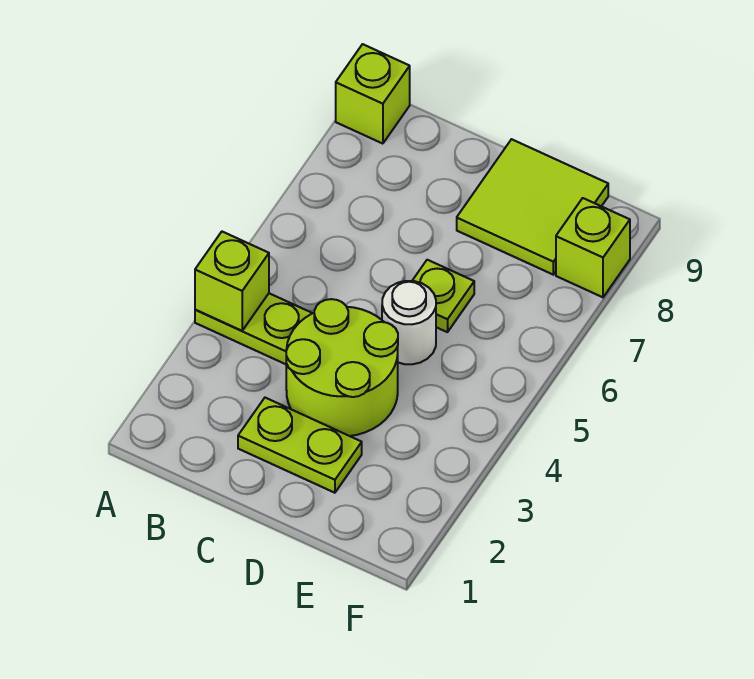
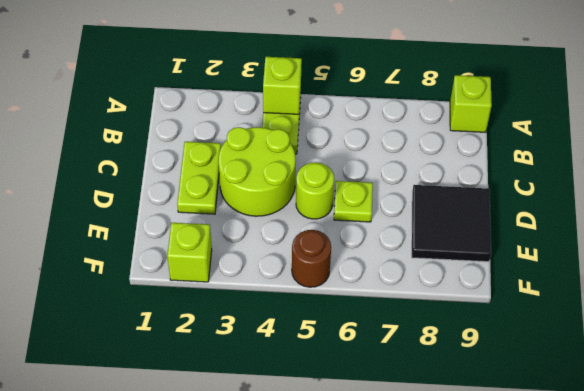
white round brick D5 level 1 -> lime round brick D5 level 1
lime tile D8:E9 level 1 -> black tile D8:E9 level 1
none -> brown round brick F5 level 1
lime brick F8 level 1 -> lime brick F2 level 1

